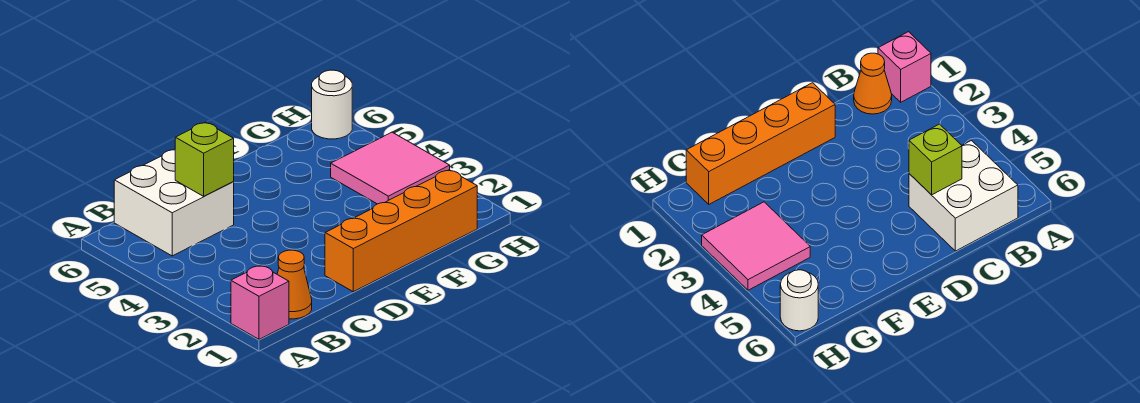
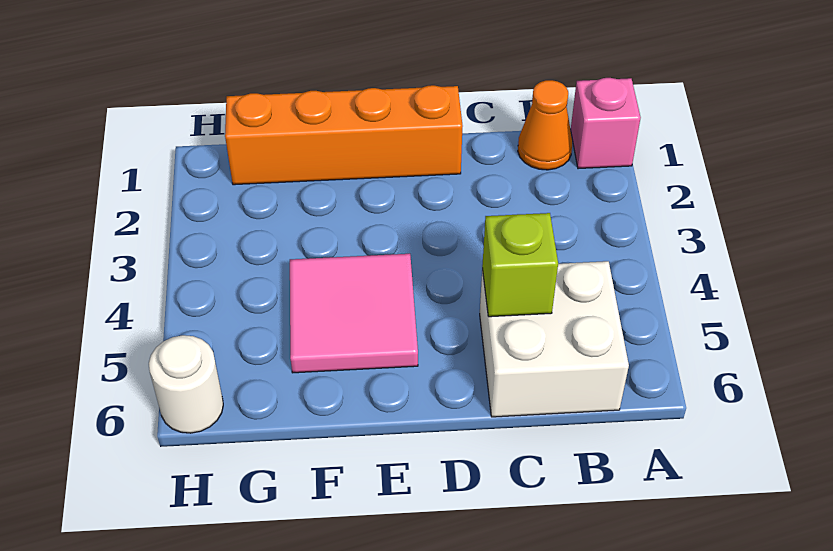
pink tile G3:H4 level 1 -> pink tile E4:F5 level 1

